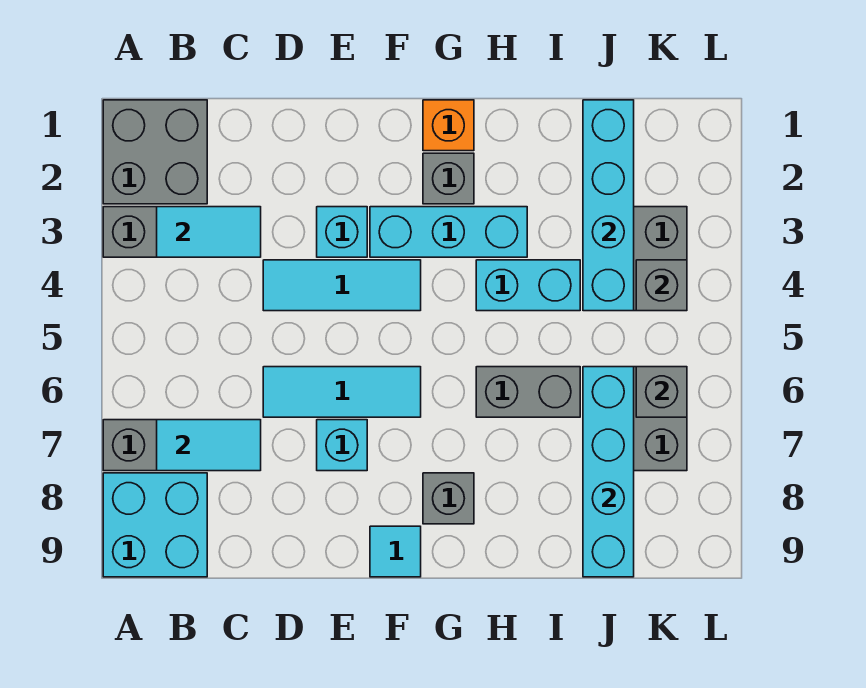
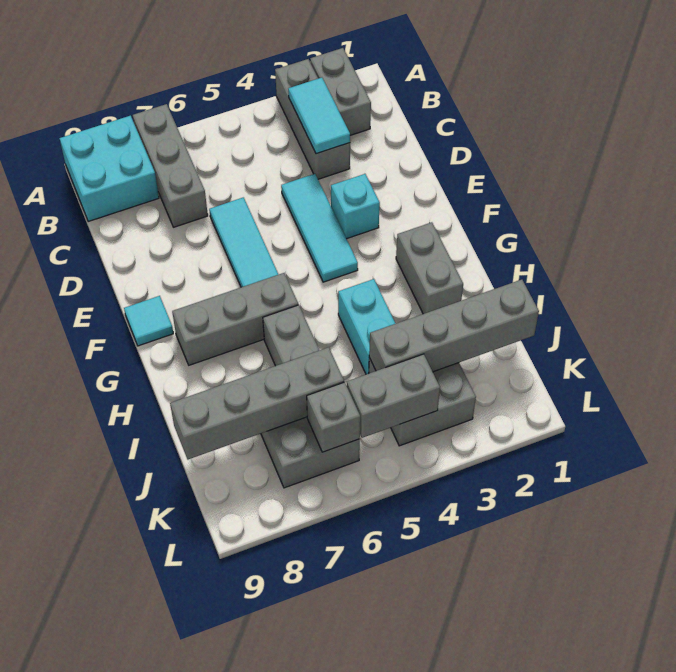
grey brick A1:B2 level 1 -> grey brick A2:B2 level 1
cyan tile B7:C7 level 2 -> none
cyan brick E7 level 1 -> none
cyan brick F3:H3 level 1 -> none
orange brick G1 level 1 -> none
grey brick G2 level 1 -> grey brick G2:H2 level 1
grey brick G8 level 1 -> grey brick G6:G8 level 1
cyan brick J1:J4 level 2 -> grey brick J1:J4 level 2
cyan brick J6:J9 level 2 -> grey brick J6:J9 level 2
grey brick K4 level 2 -> grey brick K4:K5 level 2

